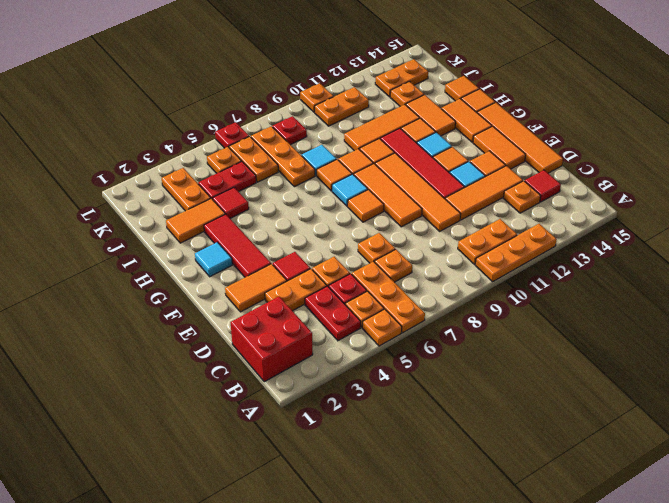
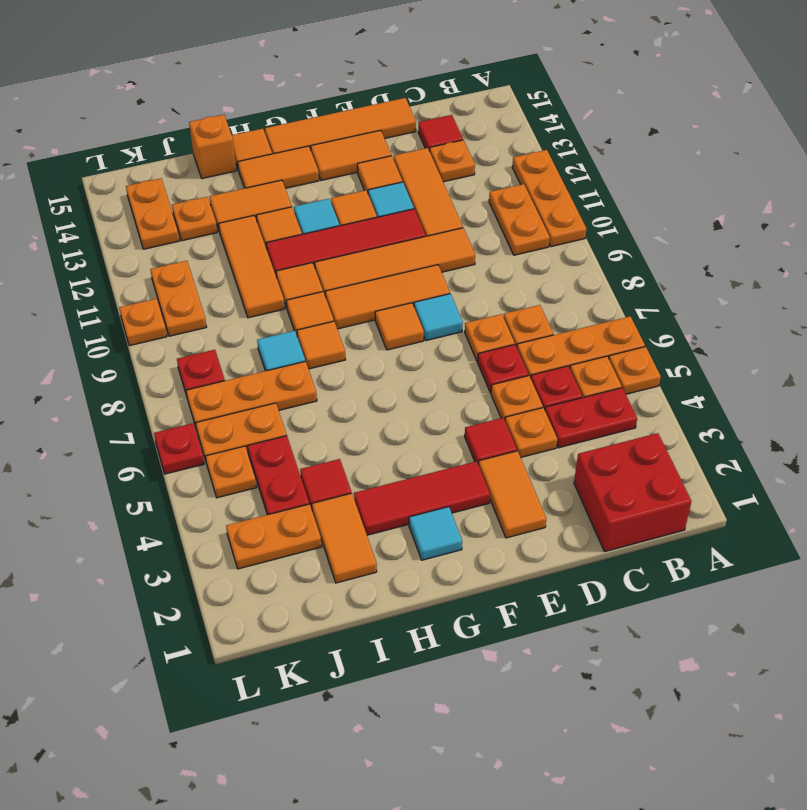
orange plate D3:D4 level 1 -> orange plate D4 level 1
none -> red plate D6 level 1
cyan tile G8 level 1 -> cyan tile E8 level 1
orange tile I15 level 1 -> orange brick I15 level 1

